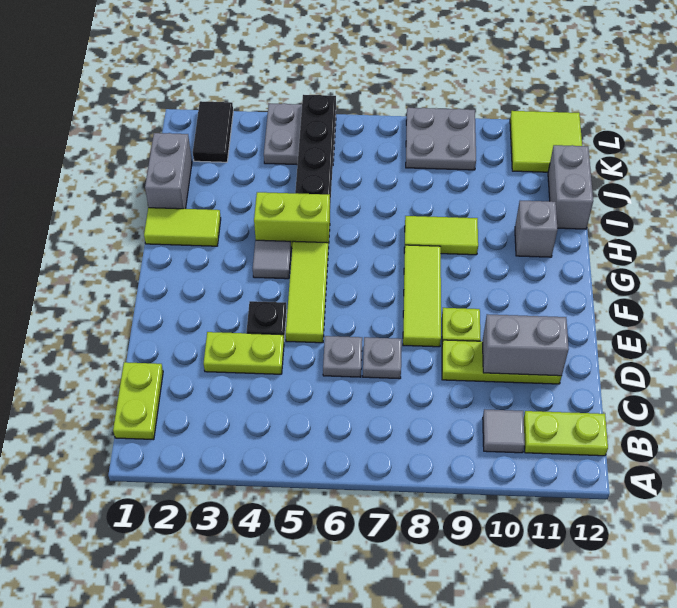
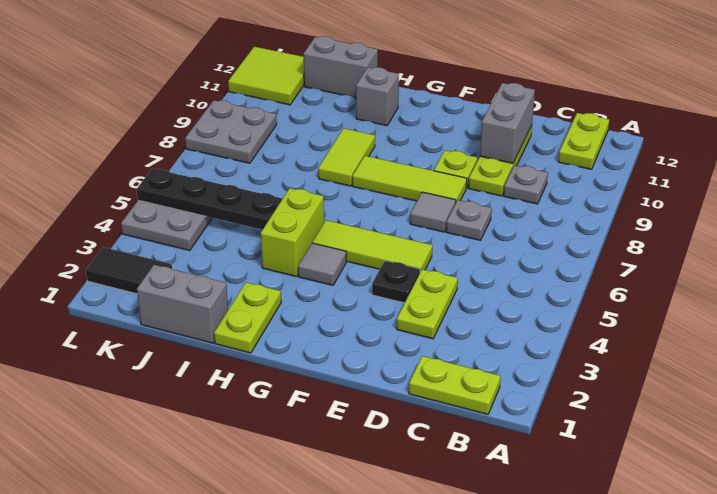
grey tile B10 level 1 -> grey tile E7 level 1
grey plate D6 level 1 -> grey plate C9 level 1
lime tile H1:H2 level 1 -> lime plate H1:H2 level 1

